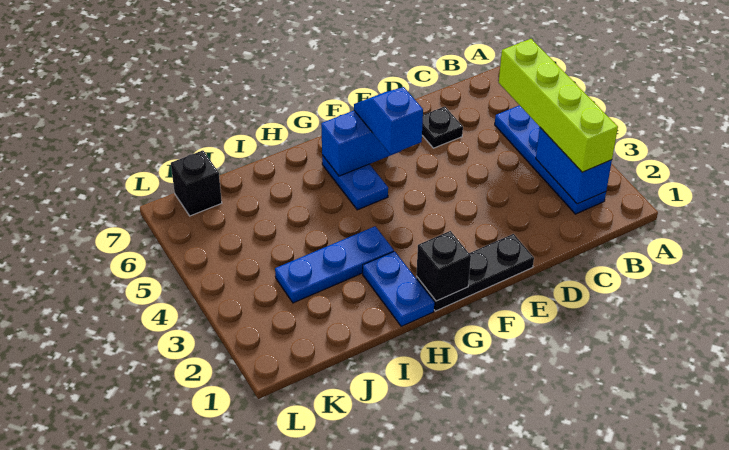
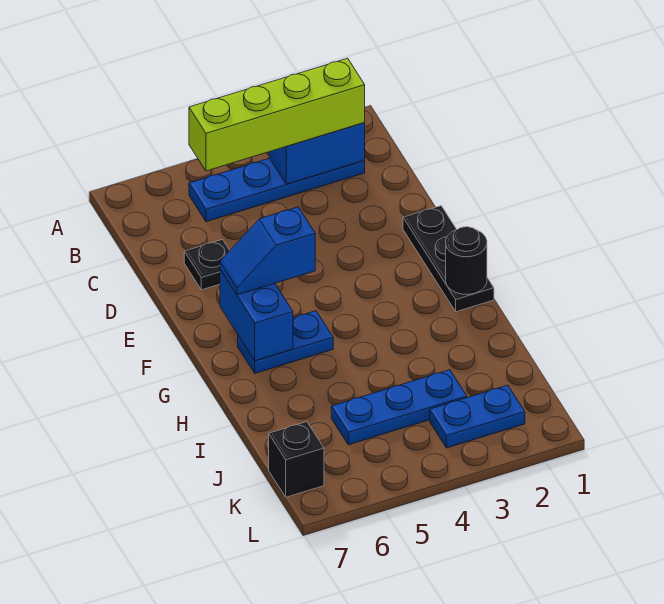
black brick G1 level 2 -> black round brick G1 level 2
blue plate H1:H2 level 1 -> blue plate K2:K3 level 1
blue plate H3:J3 level 1 -> blue plate J3:J5 level 1

